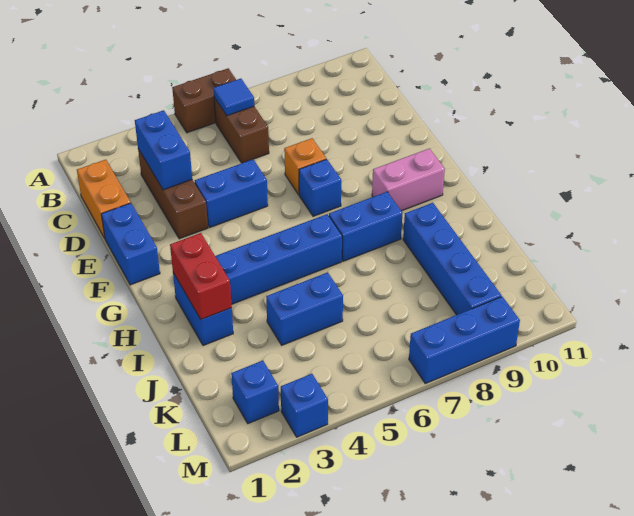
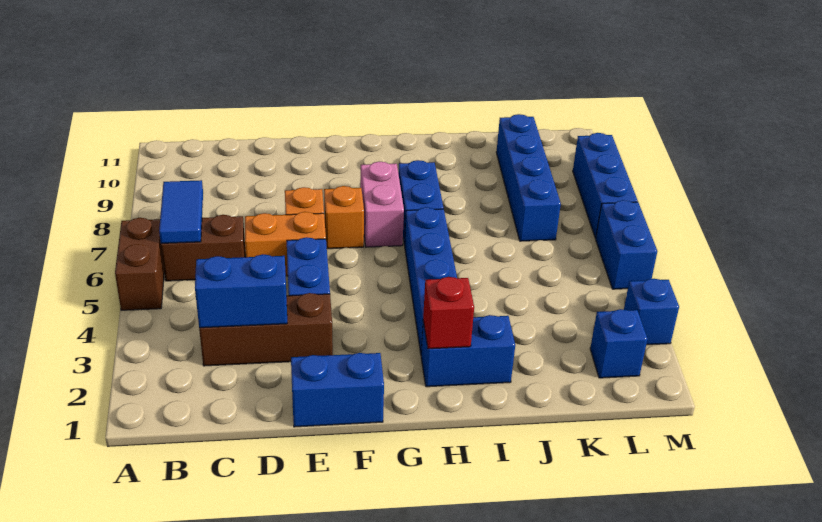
blue tile B6 level 2 -> blue tile B6:B7 level 2
orange brick C1:D1 level 1 -> orange brick D6:E6 level 1
blue brick F7 level 1 -> orange brick F7 level 1
pink brick G9:G10 level 1 -> pink brick G7:G8 level 1
red brick H2:I2 level 2 -> red brick H2 level 2
blue brick I9:L9 level 1 -> blue brick K7:K10 level 1
blue brick J4:J5 level 1 -> blue brick M5:M6 level 1

